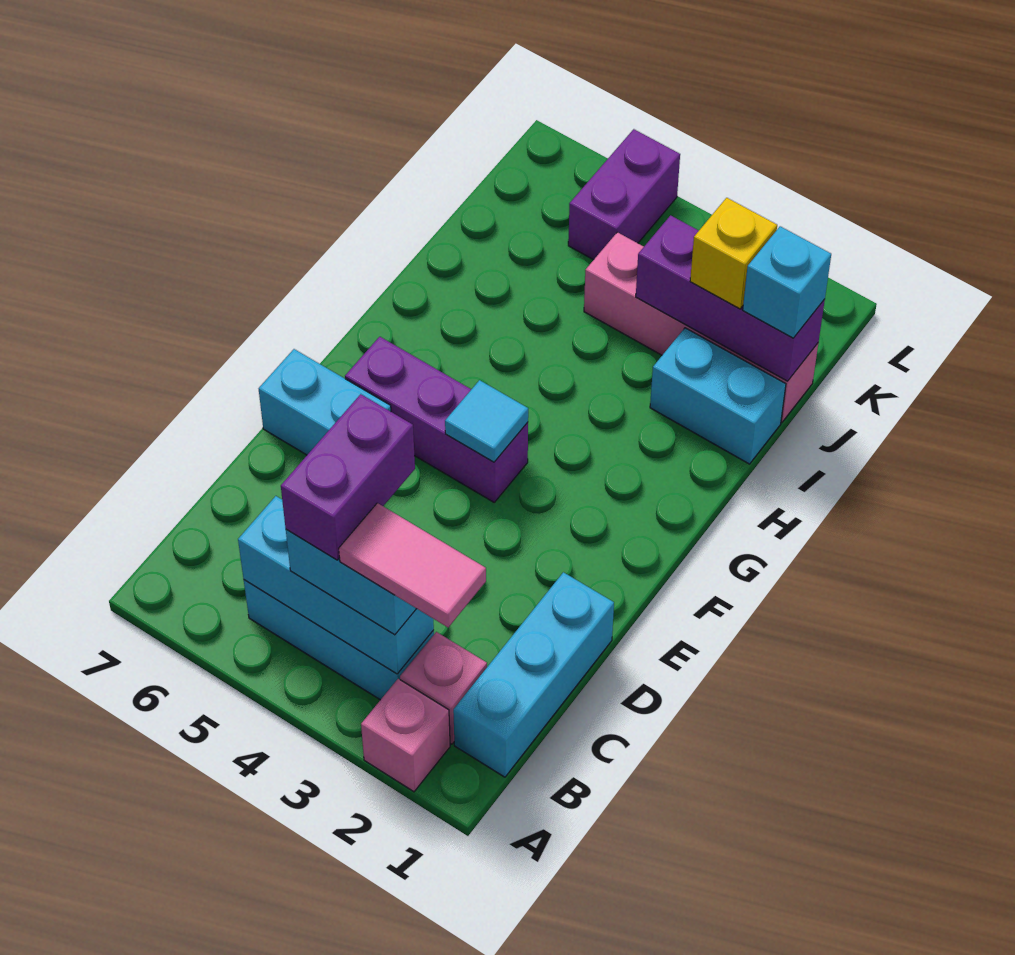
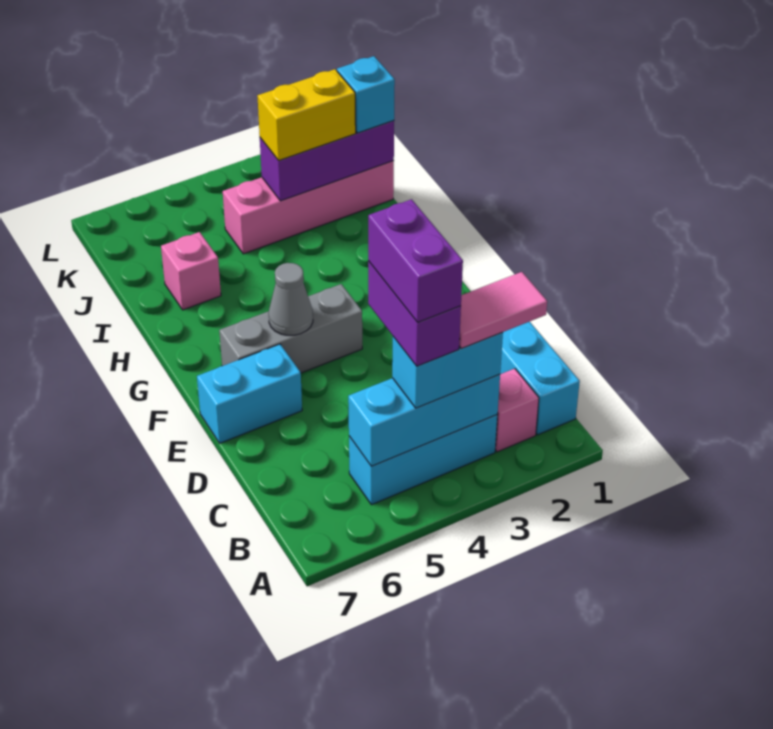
pink brick A2 level 1 -> pink brick I6 level 1
purple brick F4:F6 level 1 -> grey brick F4:F6 level 1
cyan tile F4 level 2 -> none
none -> grey cone F5 level 2
cyan brick I1:I2 level 1 -> none
yellow brick J2 level 3 -> yellow brick J2:J3 level 3
purple brick K5:L5 level 1 -> purple brick B4:C4 level 5

